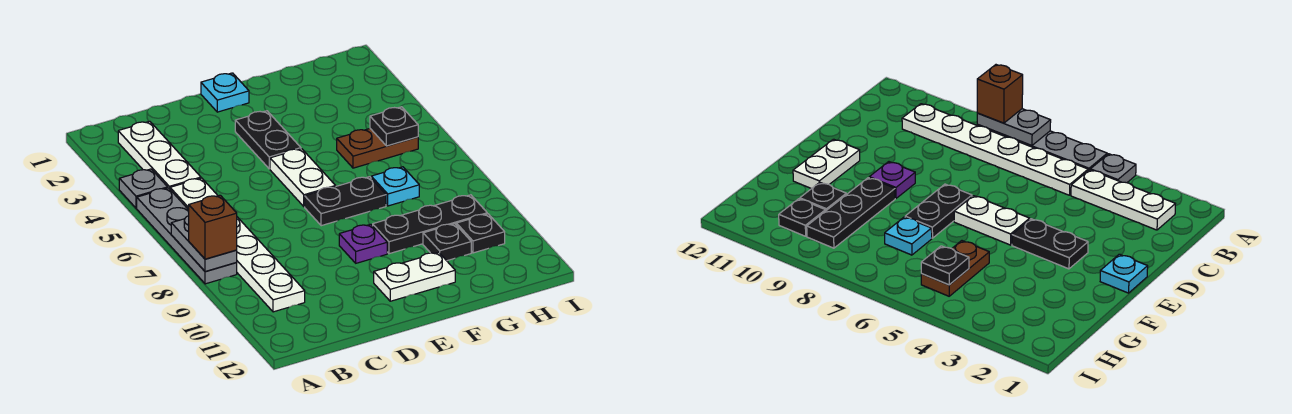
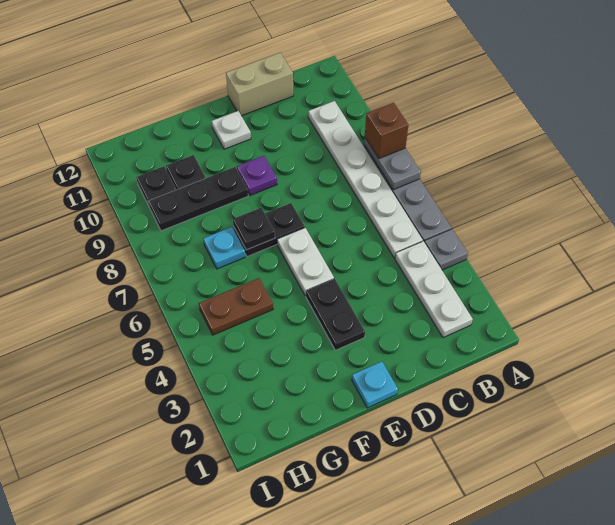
none -> tan brick C12:D12 level 1
white plate E11:F11 level 1 -> white plate E11 level 1
black plate H5 level 2 -> black plate F7 level 2

